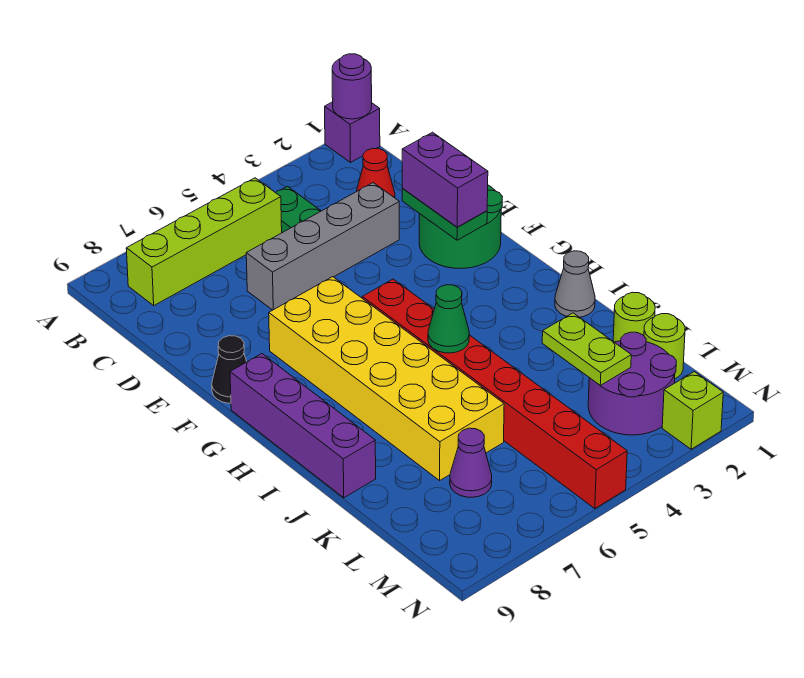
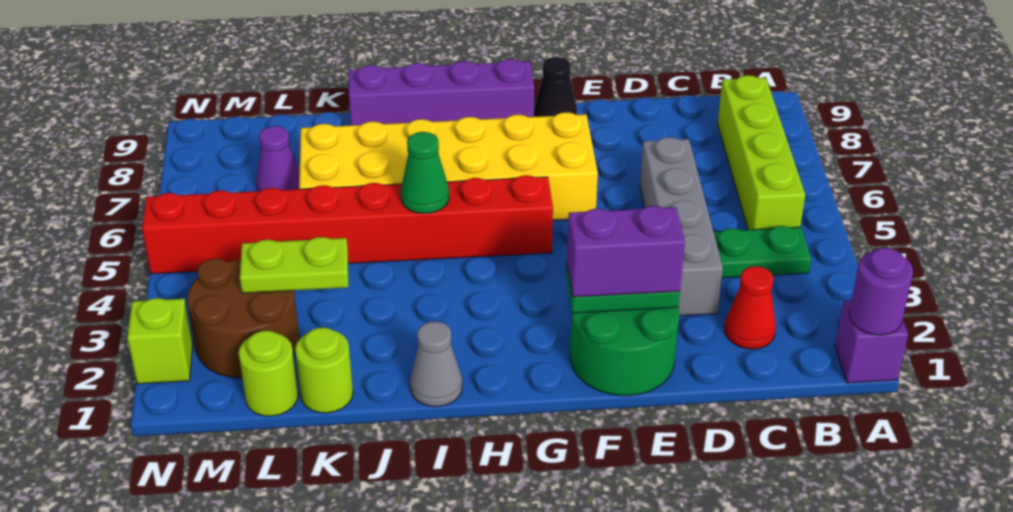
purple round brick L2:M3 level 1 -> brown round brick L2:M3 level 1

